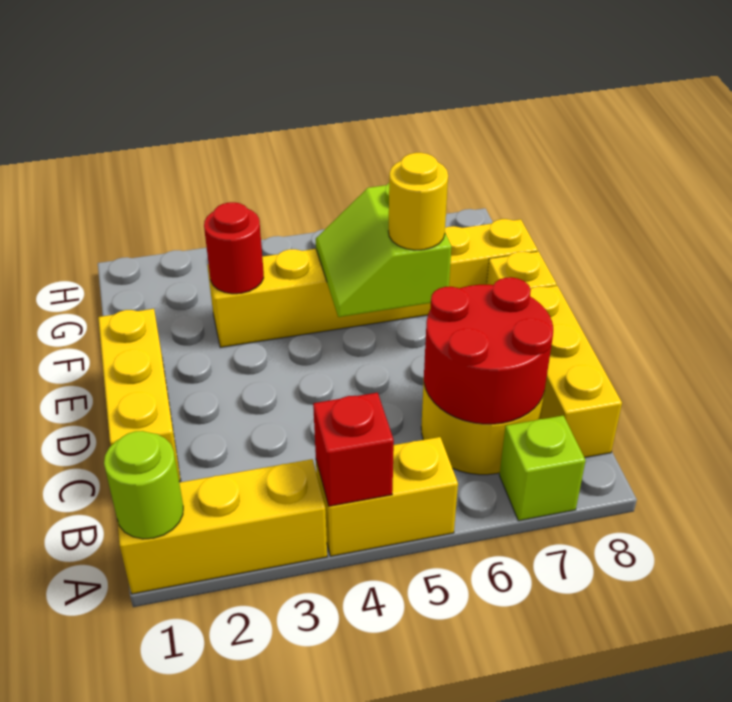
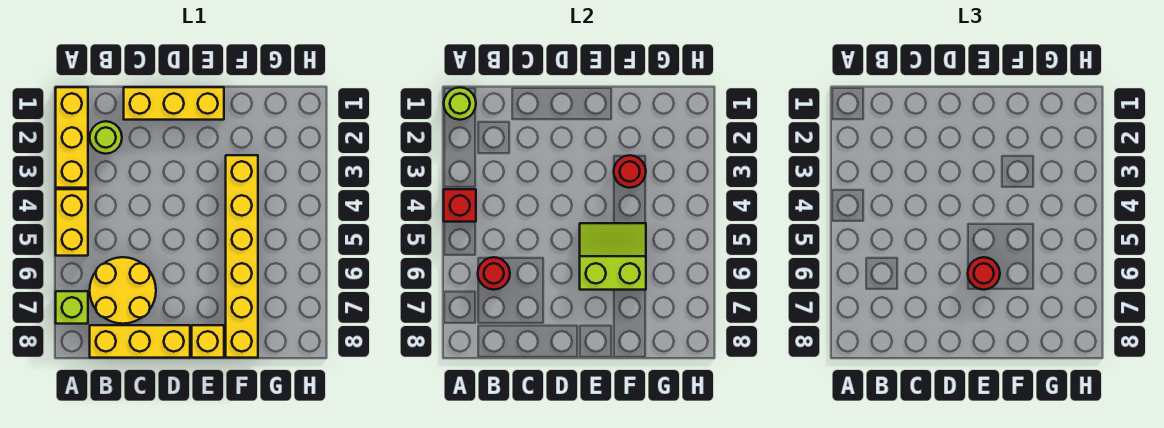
none -> lime round brick B2 level 1
red round brick B6:C7 level 2 -> red round brick B6 level 2
yellow round brick E6 level 3 -> red round brick E6 level 3

